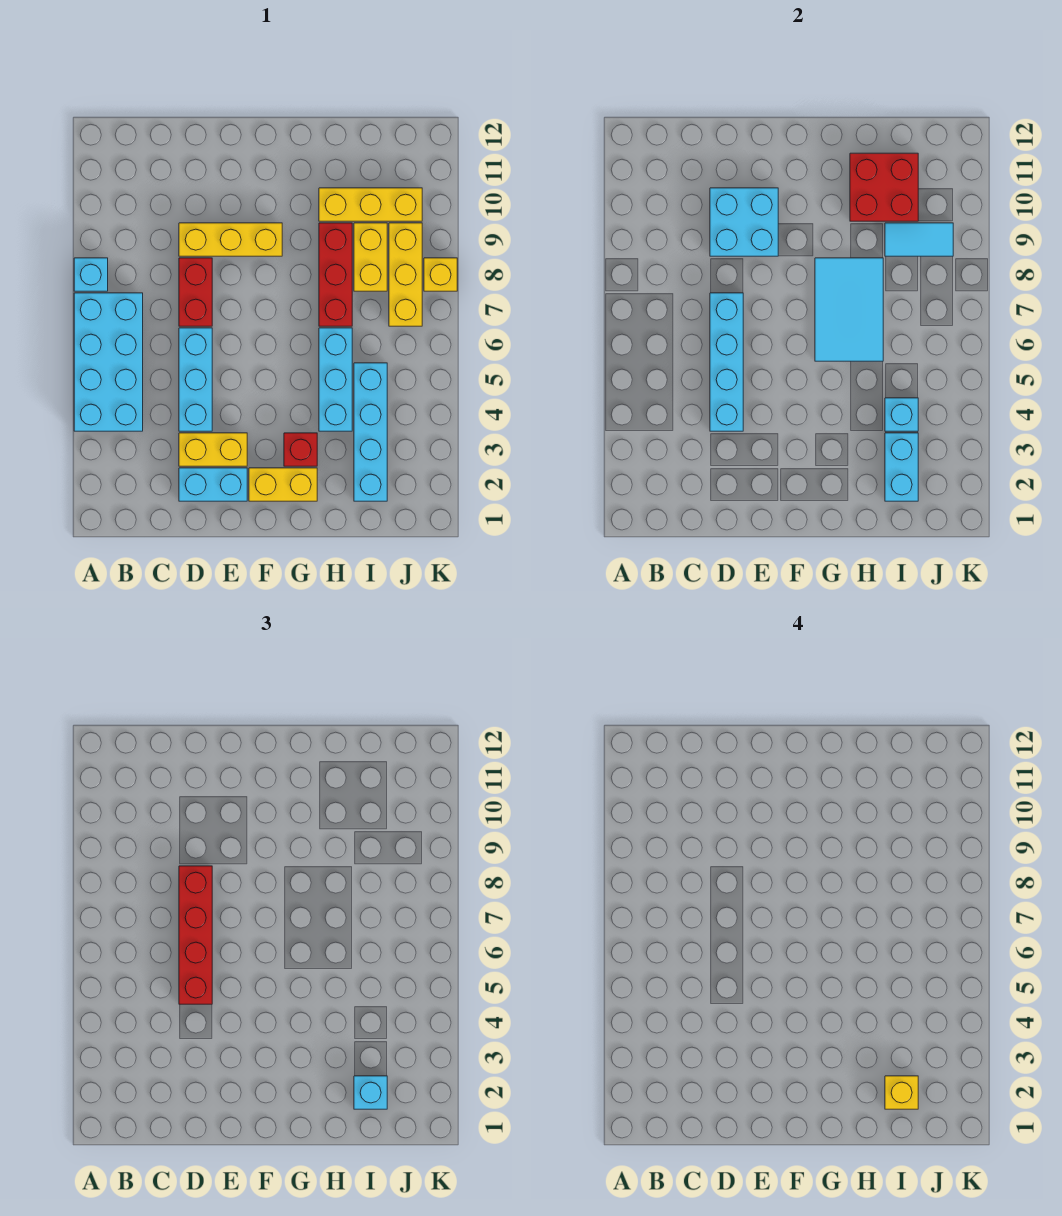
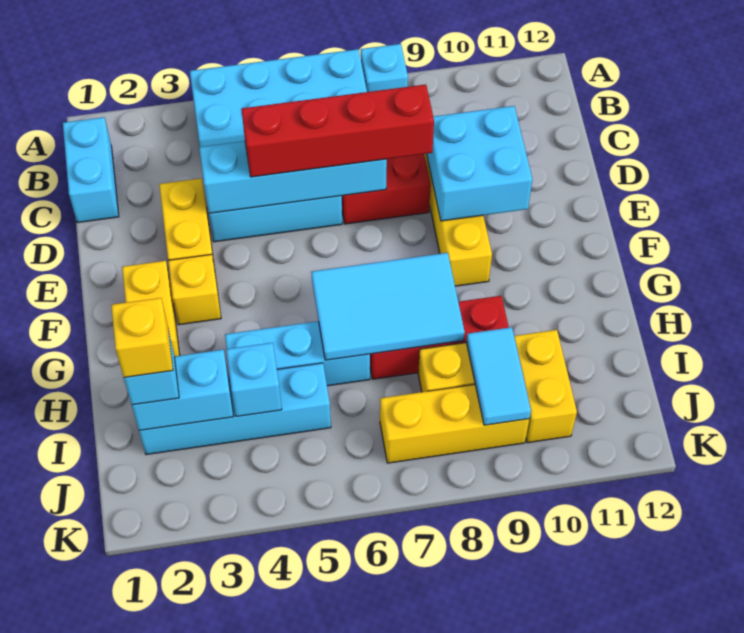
cyan brick D2:E2 level 1 -> cyan brick B1:C1 level 1
red brick G3 level 1 -> none
yellow brick H10:J10 level 1 -> yellow brick I10:J10 level 1
red brick H10:I11 level 2 -> none
yellow brick K8 level 1 -> yellow brick F3 level 1

